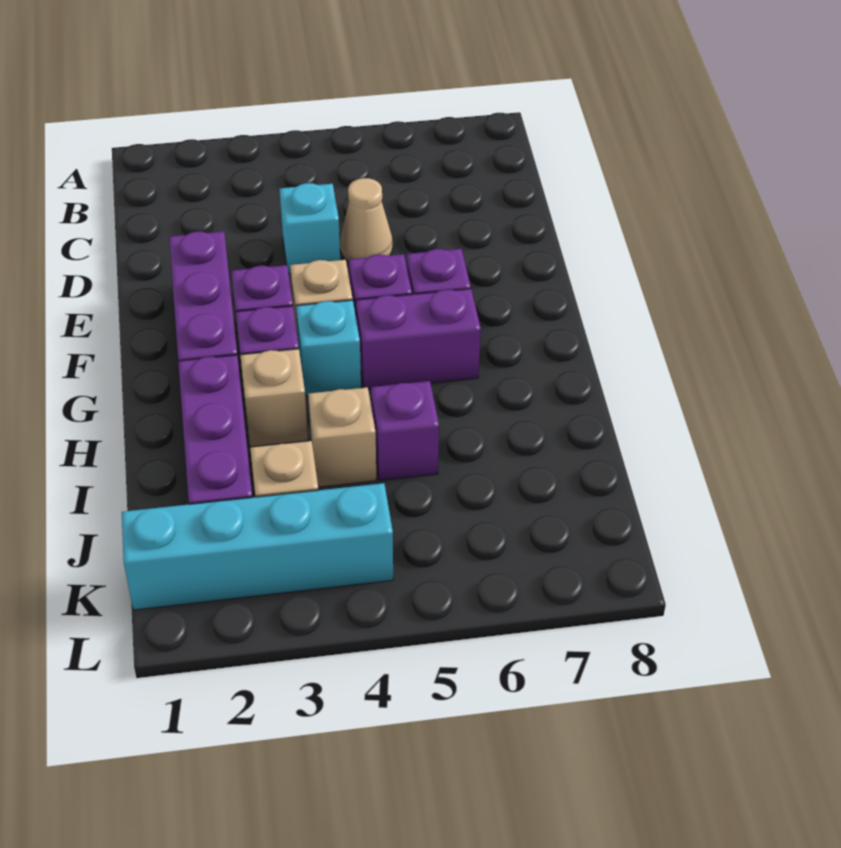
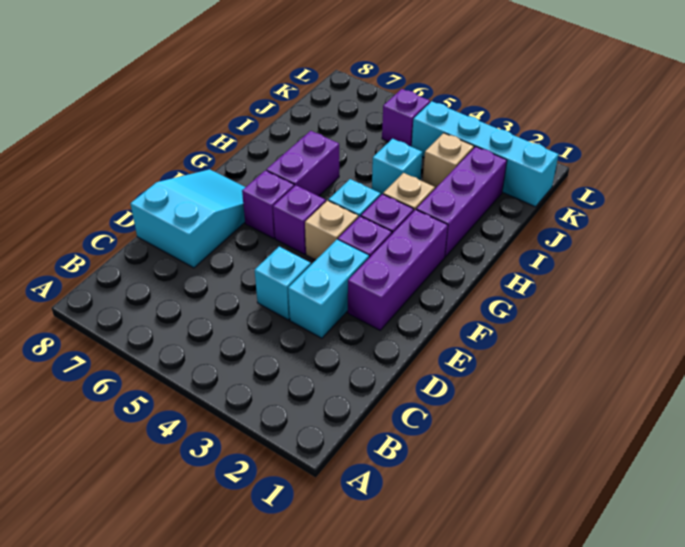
none -> cyan brick D3:E3 level 1
tan cone D5 level 1 -> none
none -> cyan slope D7:F8 level 1 top D
purple brick G5:G6 level 1 -> purple brick G6:H6 level 1
tan brick I4 level 1 -> cyan brick I4 level 1
purple brick I5 level 1 -> purple brick K5 level 1

